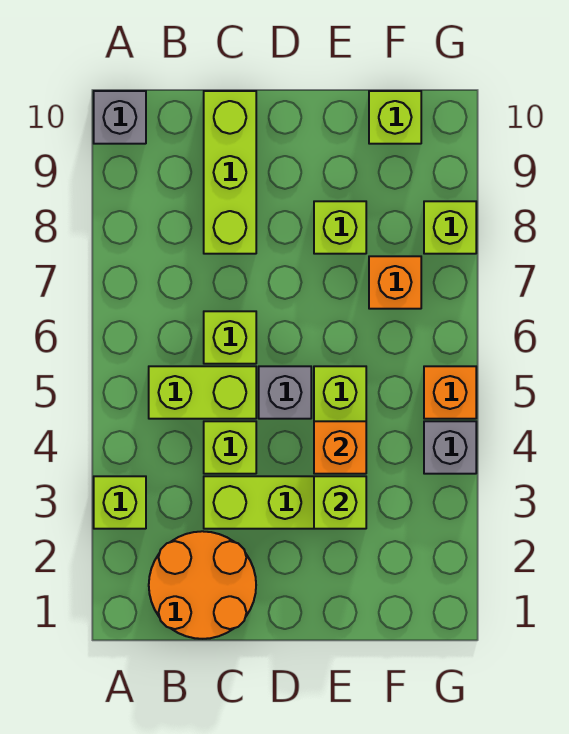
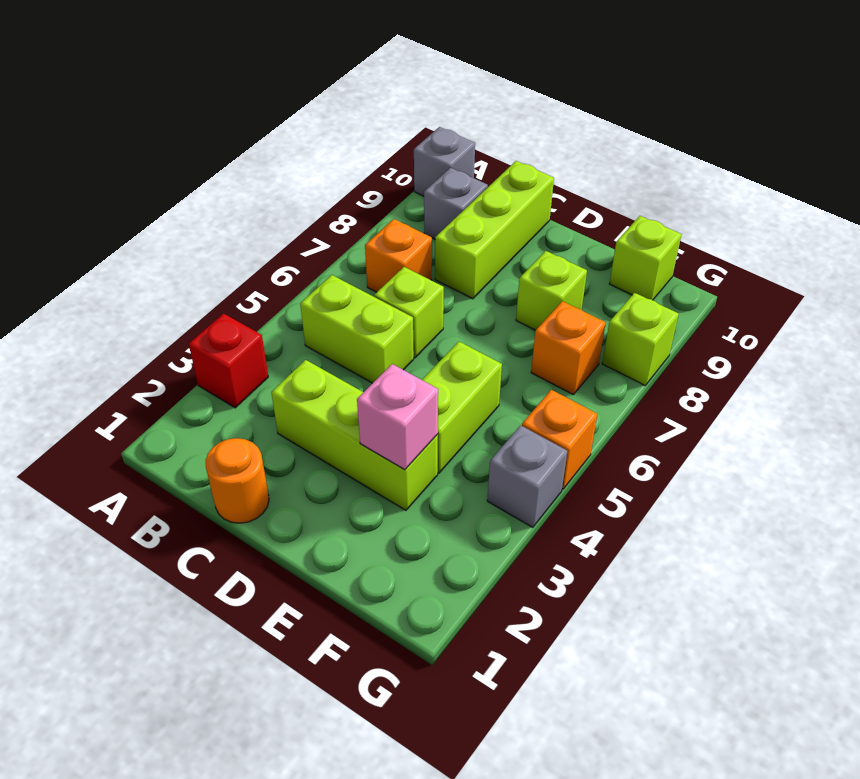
lime brick A3 level 1 -> red brick A3 level 1
orange round brick B1:C2 level 1 -> orange round brick C1 level 1
lime brick C4 level 1 -> none
grey brick D5 level 1 -> grey brick B9 level 1
lime brick E3 level 2 -> pink brick E3 level 2
orange brick E4 level 2 -> orange brick B7 level 1

